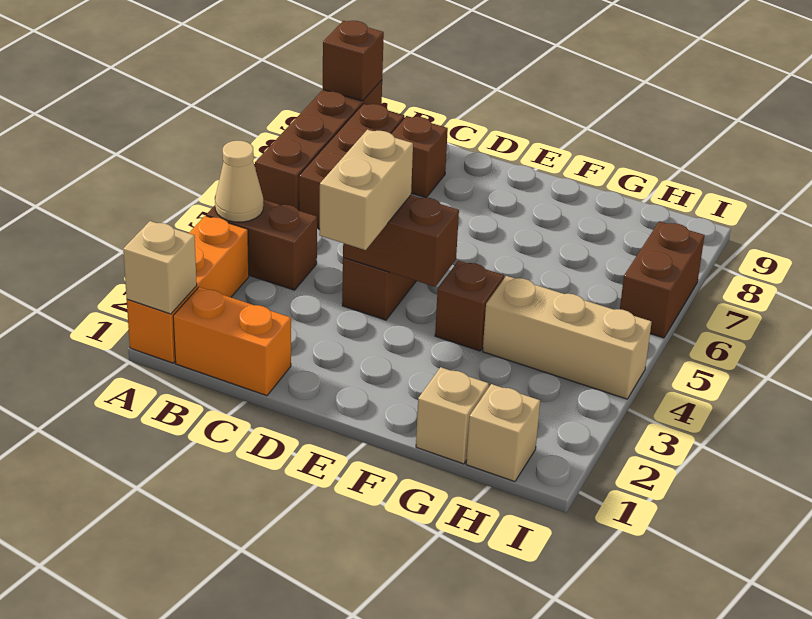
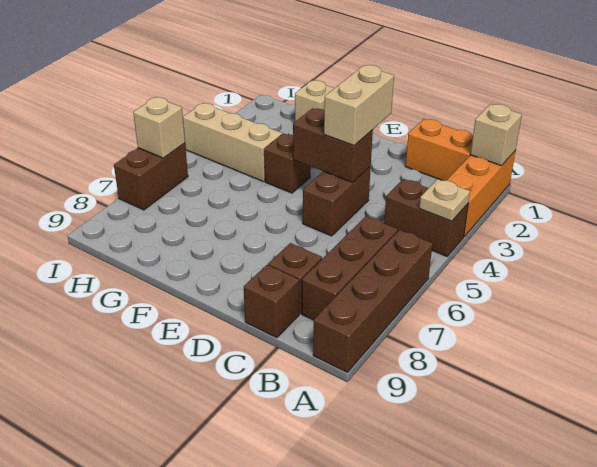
tan cone A4 level 2 -> tan plate A4 level 2
brown brick A9 level 2 -> brown brick C9 level 1
tan brick H1 level 1 -> tan brick I6 level 2

